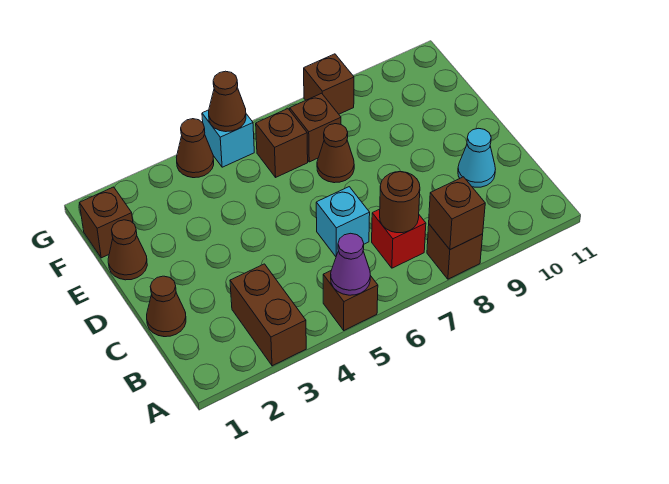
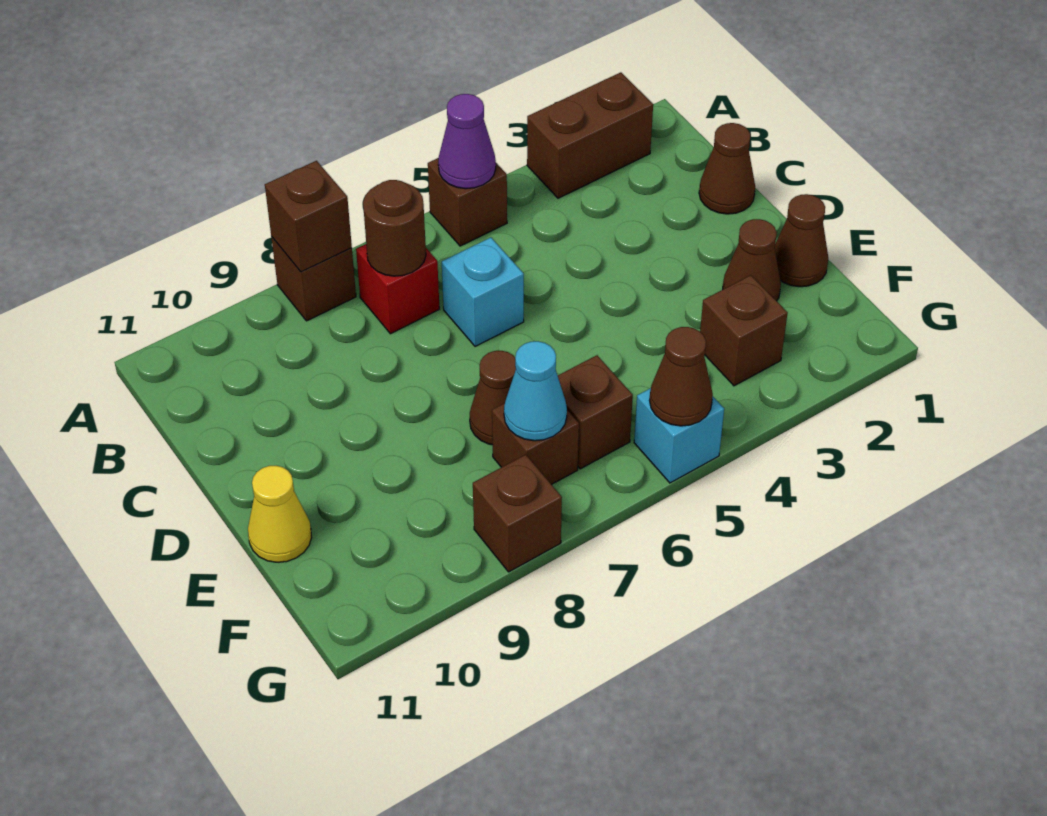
brown brick A3:B3 level 1 -> brown brick A2:A3 level 1
cyan cone C10 level 1 -> cyan cone F7 level 2
none -> yellow cone E11 level 1
brown brick F1 level 1 -> brown brick F3 level 1
brown cone G4 level 1 -> brown cone E2 level 1

